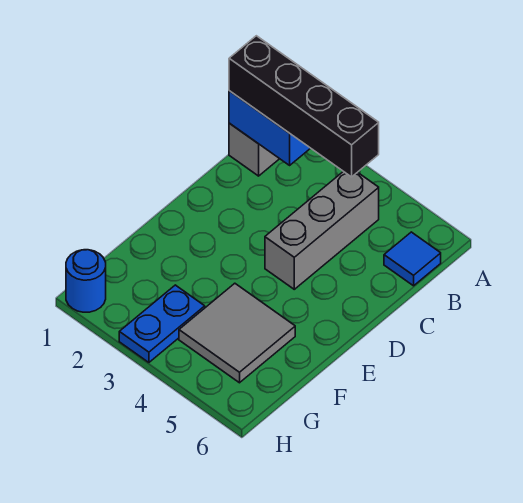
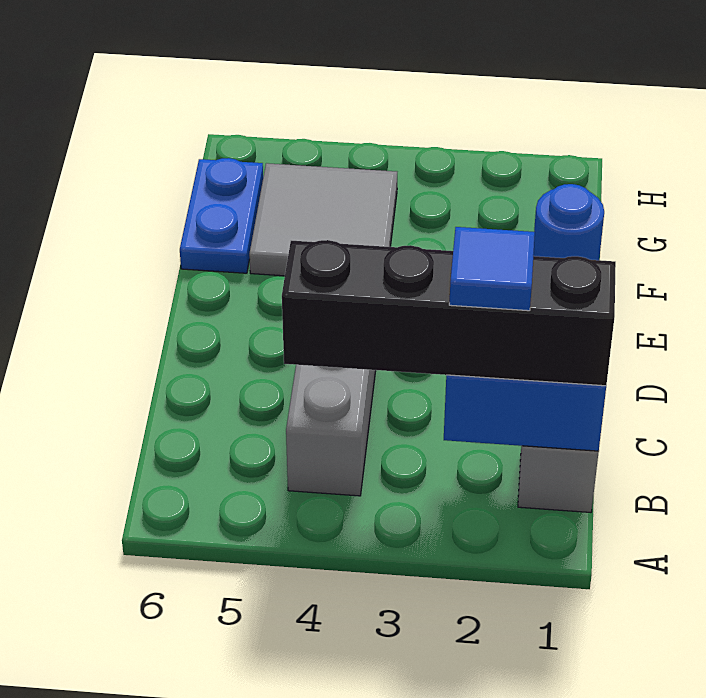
blue tile B6 level 1 -> blue tile B2 level 4
blue plate G3:H3 level 1 -> blue plate F6:G6 level 1
blue round brick H1 level 1 -> blue round brick F1 level 1

